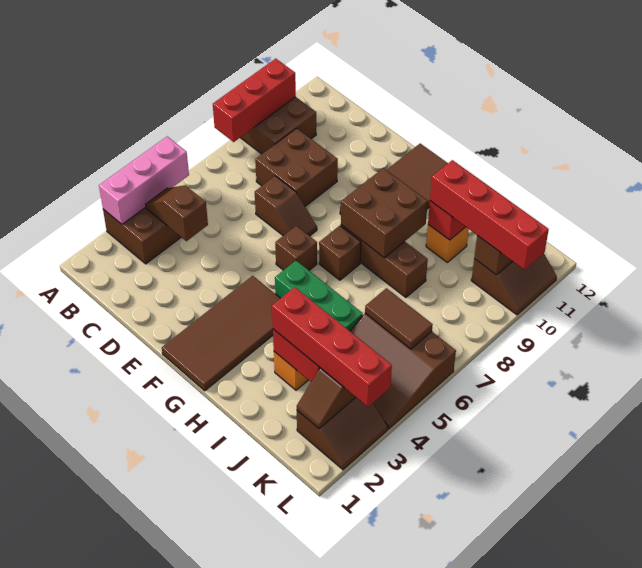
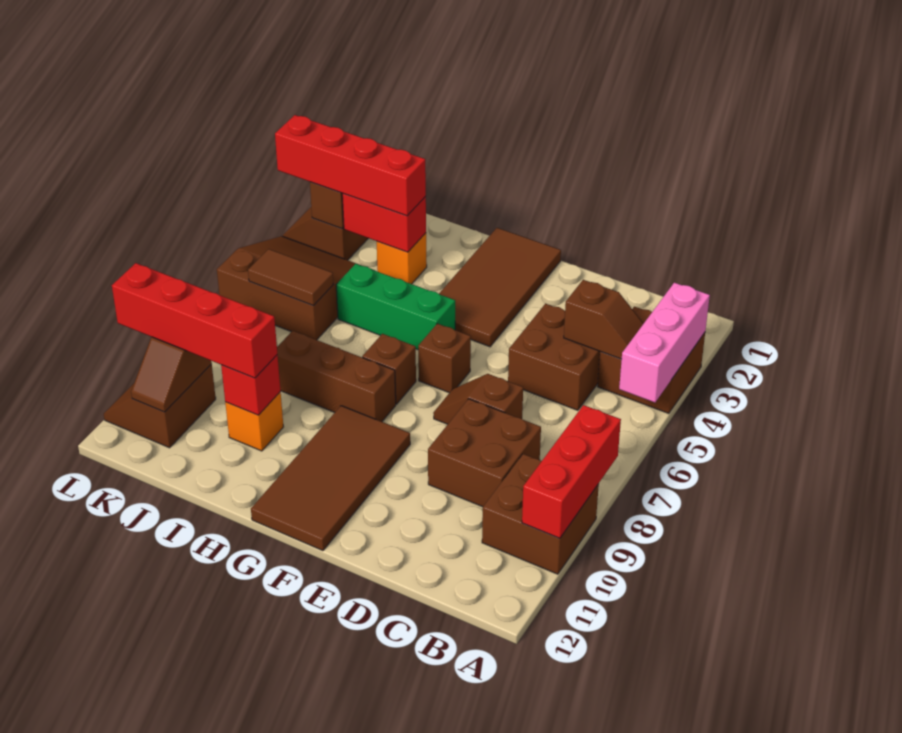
brown brick G8:H9 level 2 -> brown brick C4:D5 level 1

